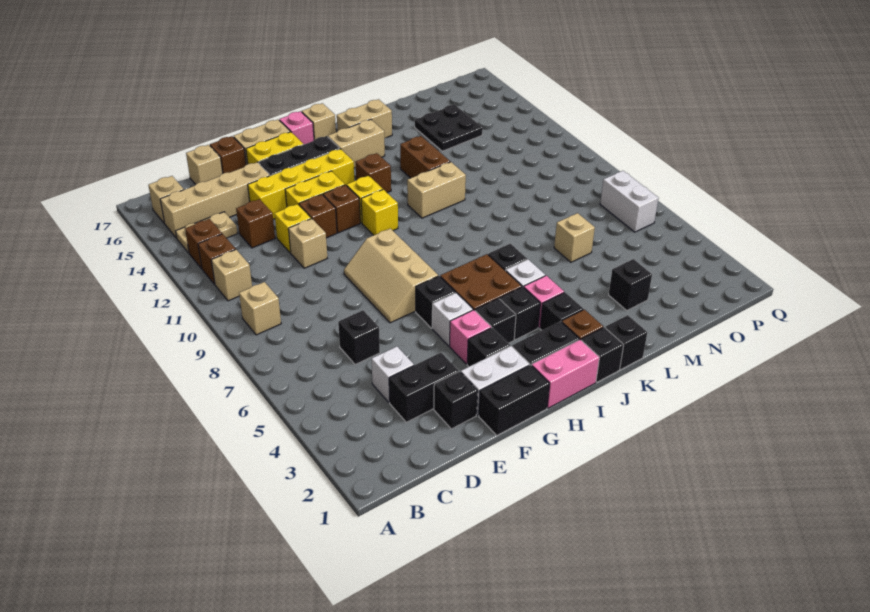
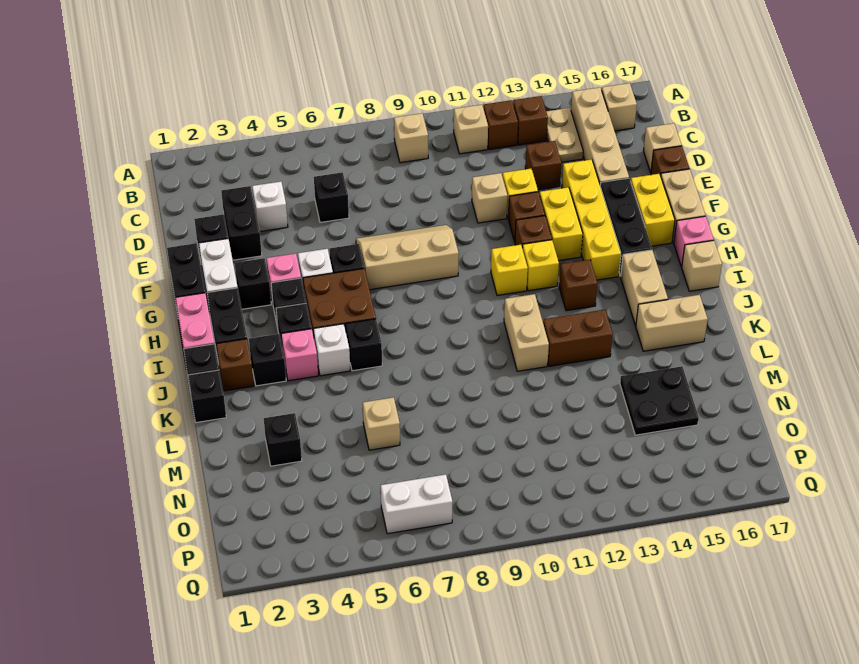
tan brick J16:K16 level 1 -> tan brick K15:K16 level 1

